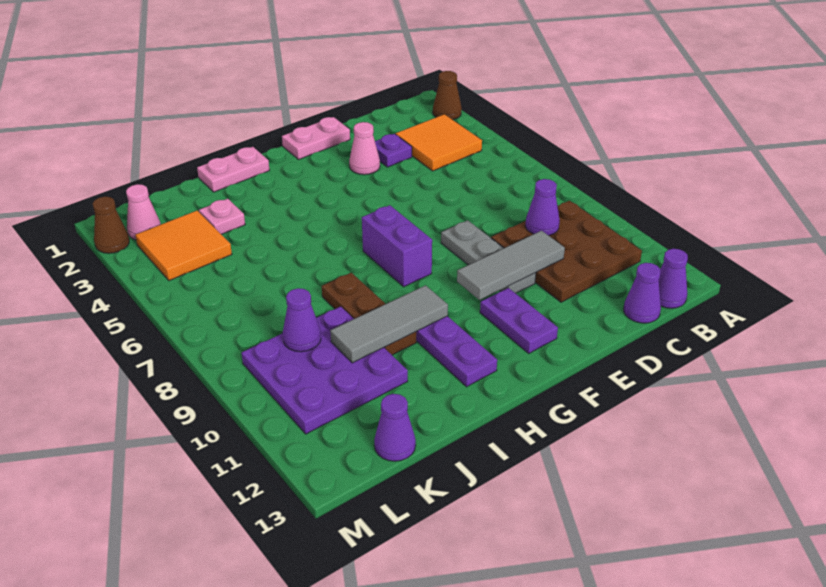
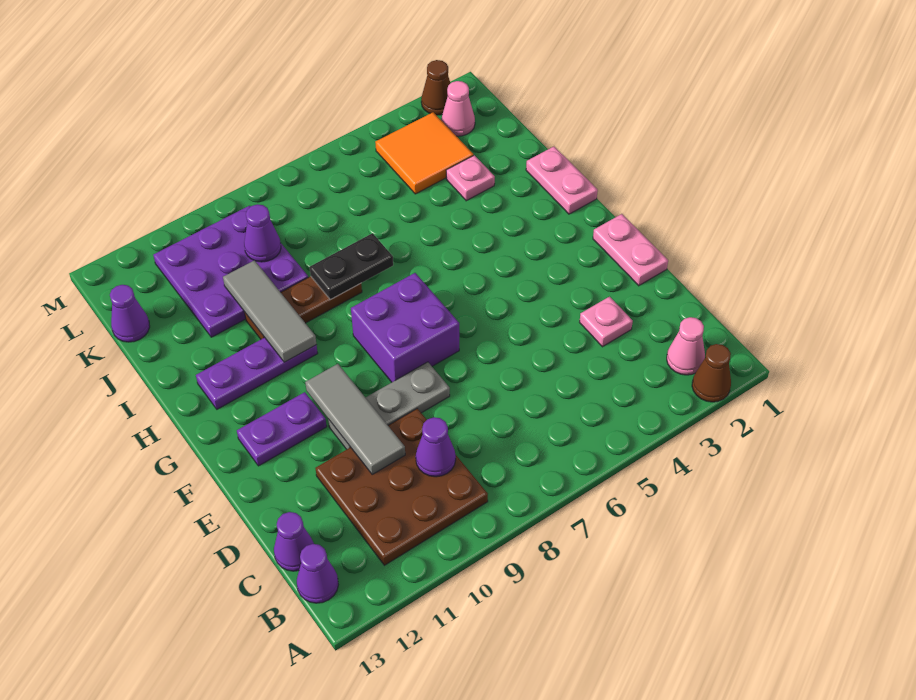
orange tile B3:C4 level 1 -> none
purple plate D3 level 1 -> pink plate D3 level 1
pink cone E3 level 1 -> pink cone B2 level 1
purple brick G7:G8 level 1 -> purple brick F7:G8 level 1
none -> black plate I7:I8 level 2

